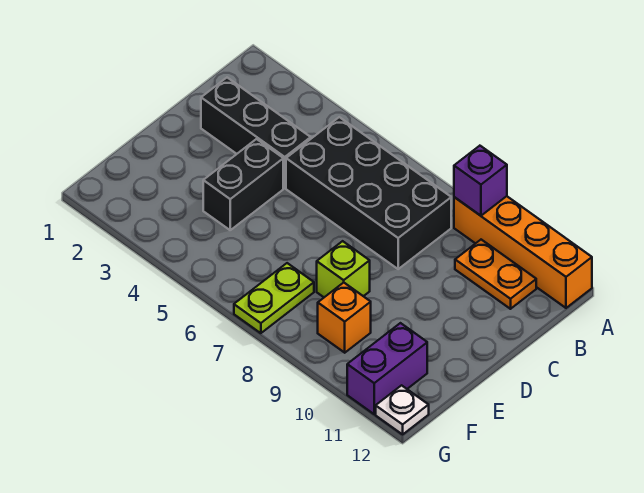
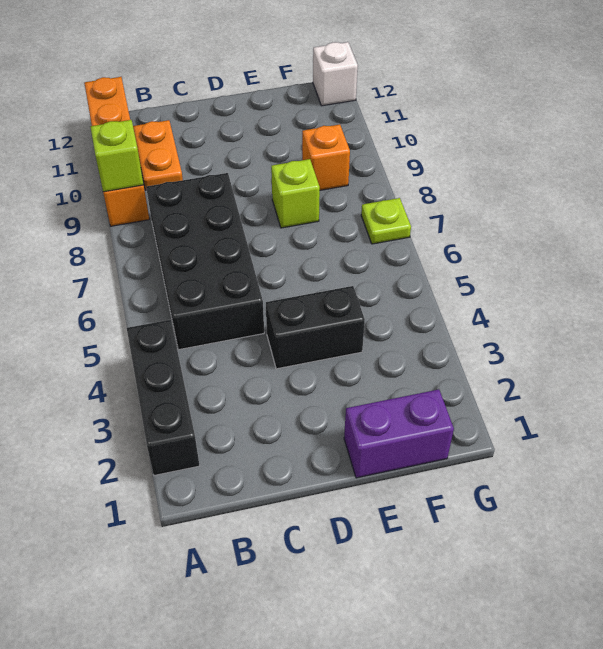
purple brick A9 level 2 -> lime brick A9 level 2
black brick C2:C4 level 1 -> black brick A2:A4 level 1
lime plate F7:G7 level 1 -> lime plate G7 level 1
purple brick F11:G11 level 1 -> purple brick E1:F1 level 1
white plate G12 level 1 -> white brick G12 level 1

